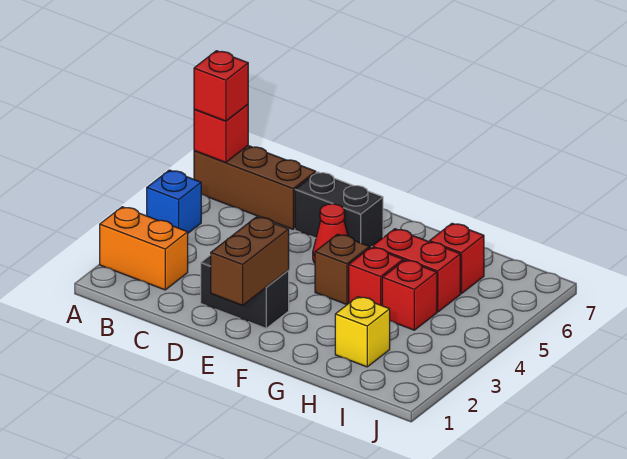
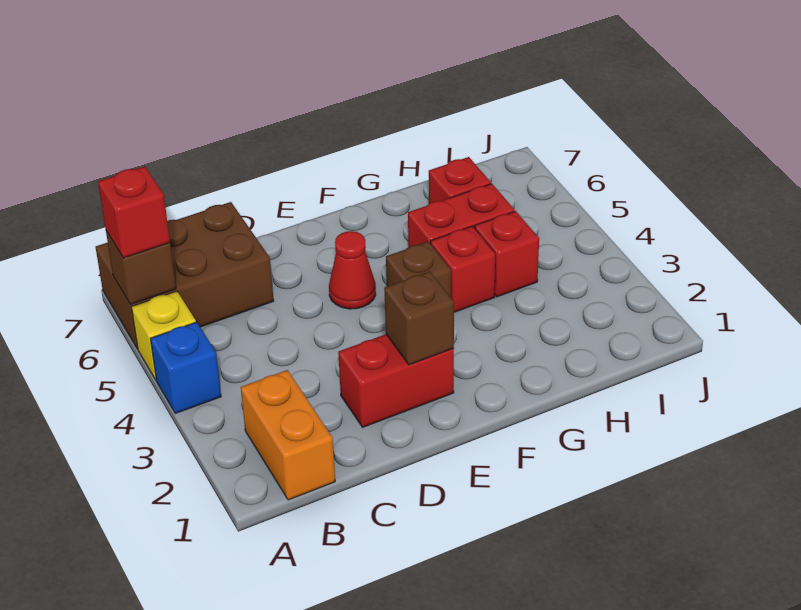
orange brick A2:B2 level 1 -> orange brick B1:B2 level 1
brown brick A6:C6 level 1 -> brown brick A6:C7 level 1
red brick A6 level 2 -> brown brick A6 level 2
black brick D2:E2 level 1 -> red brick D2:E2 level 1
black brick D6:E6 level 1 -> none
brown brick E1:E2 level 2 -> brown brick E2 level 2
yellow brick H2 level 1 -> yellow brick A5 level 1

